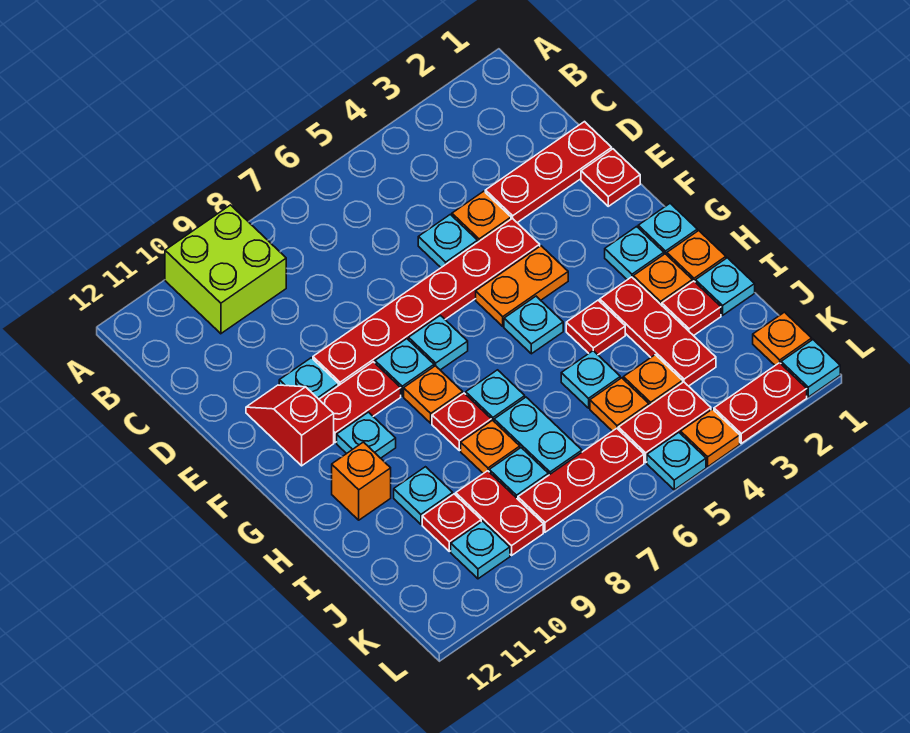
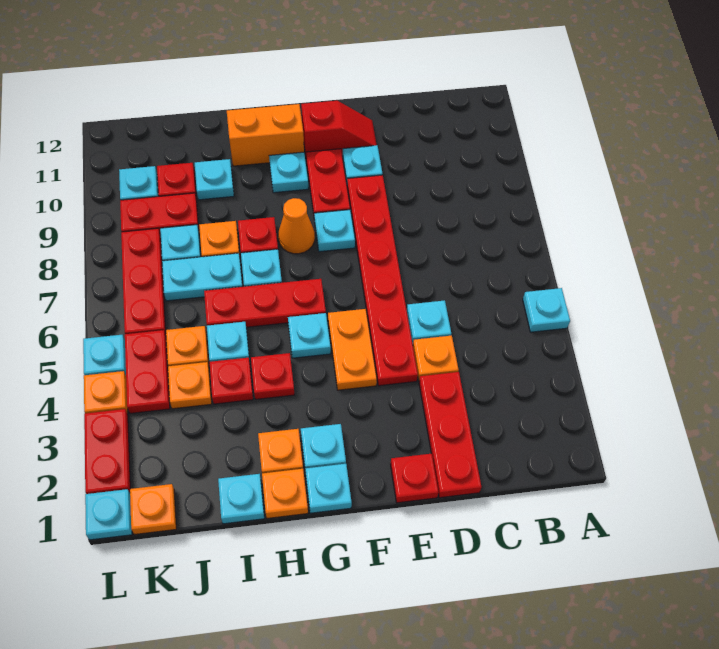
lime brick A9:B10 level 1 -> none
cyan plate F7 level 1 -> cyan plate A5 level 1
orange plate G8 level 1 -> orange cone G8 level 1
red plate H3:J3 level 1 -> red plate G6:I6 level 1
orange brick H11 level 1 -> orange brick G11:H11 level 1
red plate I2 level 1 -> red plate I4 level 1

